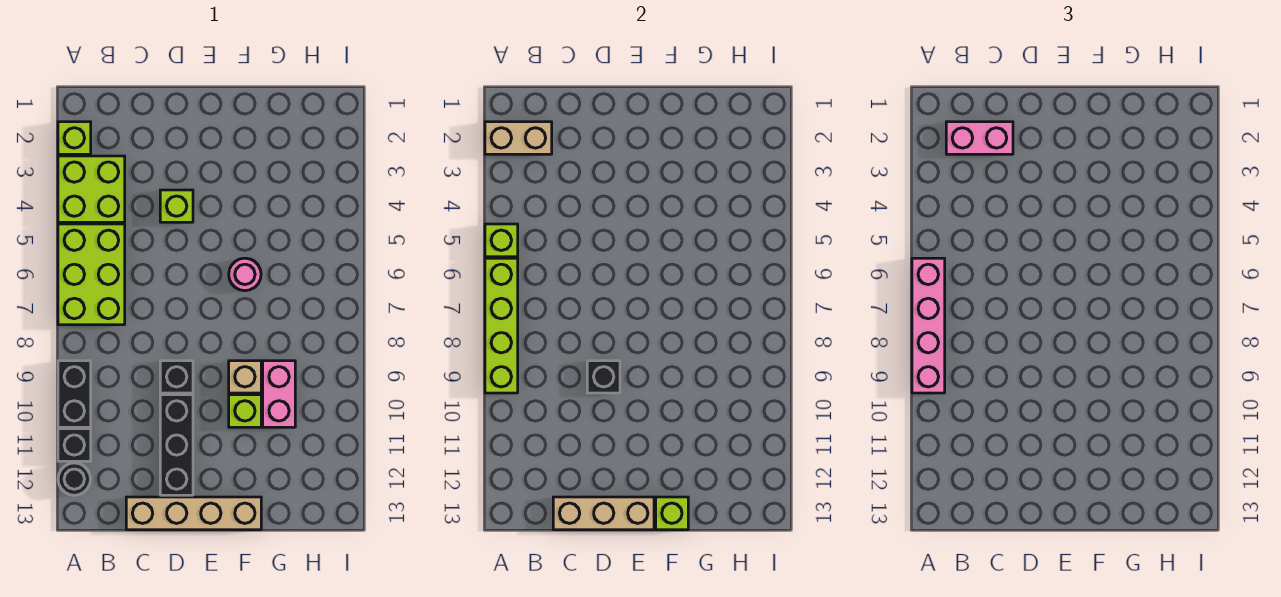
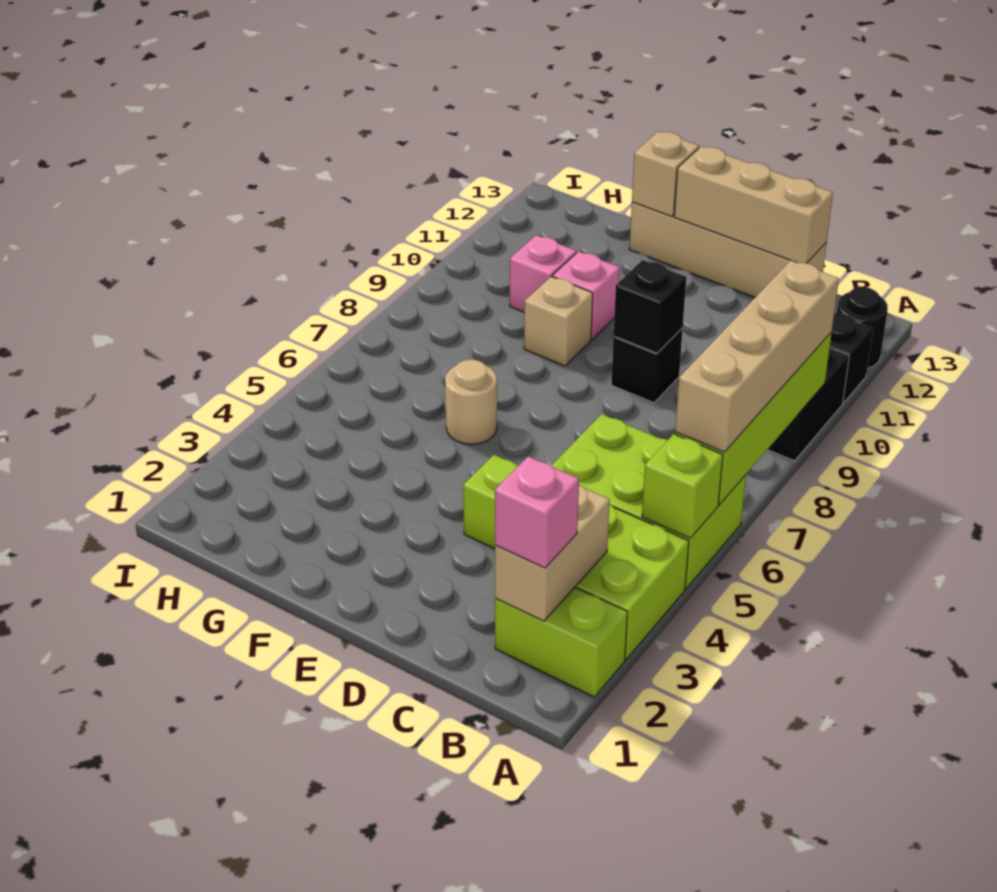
lime brick A2 level 1 -> lime brick A2:B2 level 1
tan brick A2:B2 level 2 -> tan brick B2:B3 level 2
lime brick A5:B7 level 1 -> lime brick A5:C6 level 1
pink brick A6:A9 level 3 -> tan brick A6:A9 level 3
pink brick B2:C2 level 3 -> pink brick B2 level 3
black brick D10:D12 level 1 -> none
pink round brick F6 level 1 -> tan round brick F6 level 1
lime brick F10 level 1 -> pink brick F10 level 1
lime brick F13 level 2 -> tan brick F13 level 2
pink brick G9:G10 level 1 -> pink brick G10 level 1

